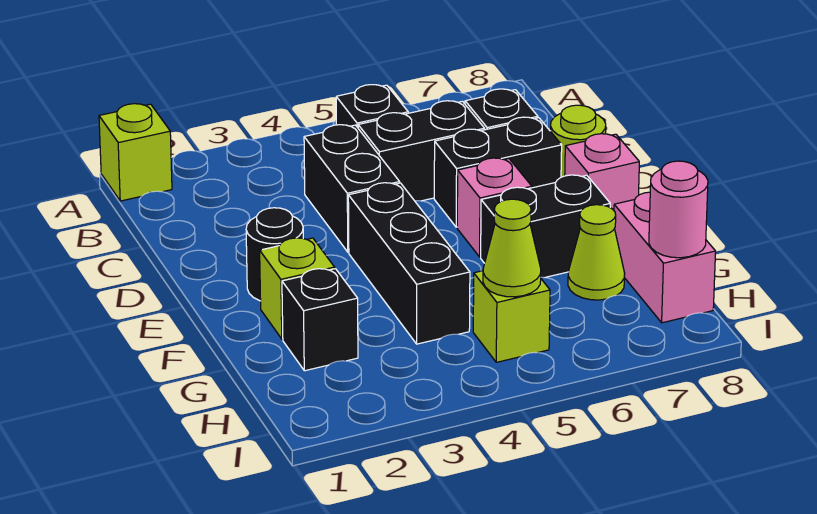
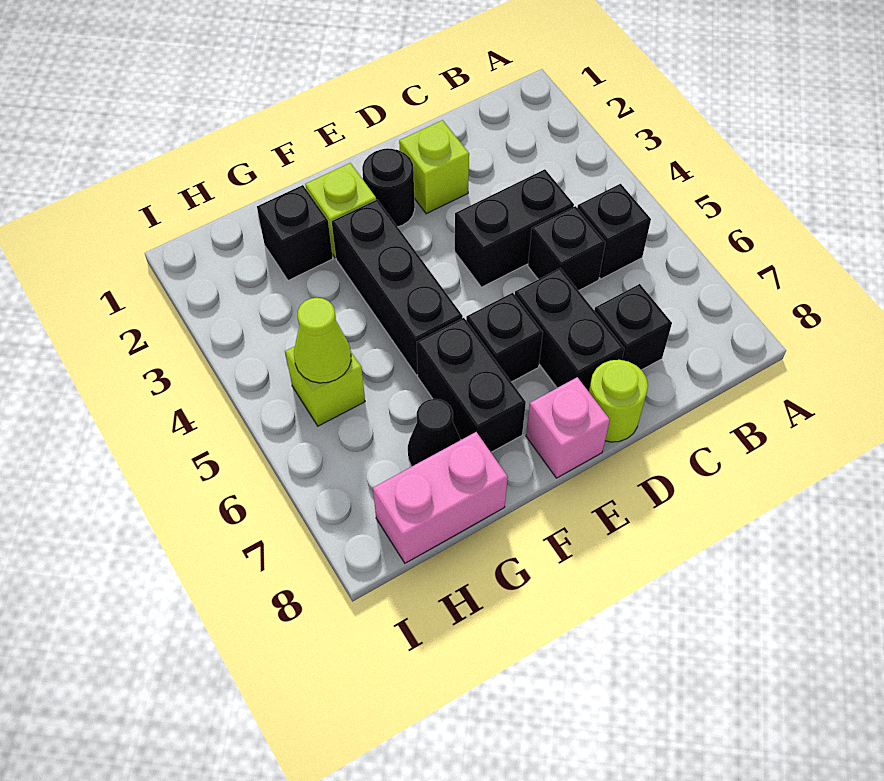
lime brick A1 level 1 -> lime brick D2 level 1
black brick C5:C6 level 1 -> black brick C5 level 1
black brick E4:G4 level 1 -> black brick F3:F5 level 1
pink brick E6 level 1 -> black brick E6 level 1
lime cone G7 level 1 -> black cone G7 level 1
pink round brick H8 level 2 -> none

